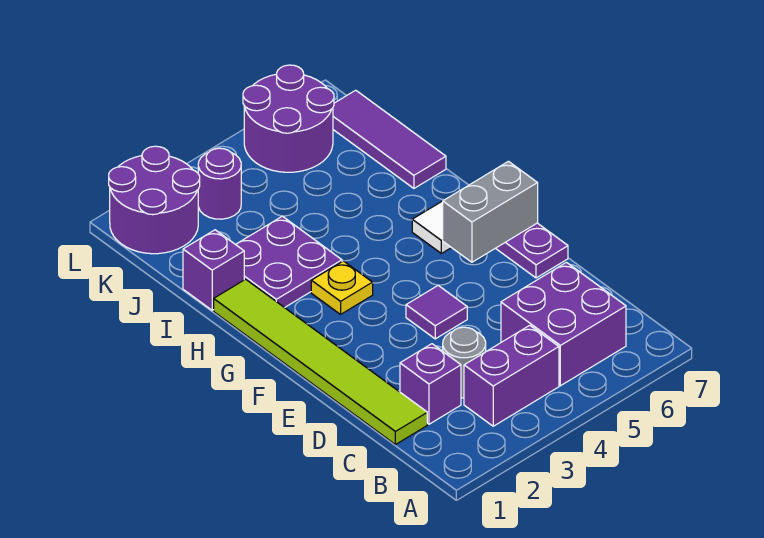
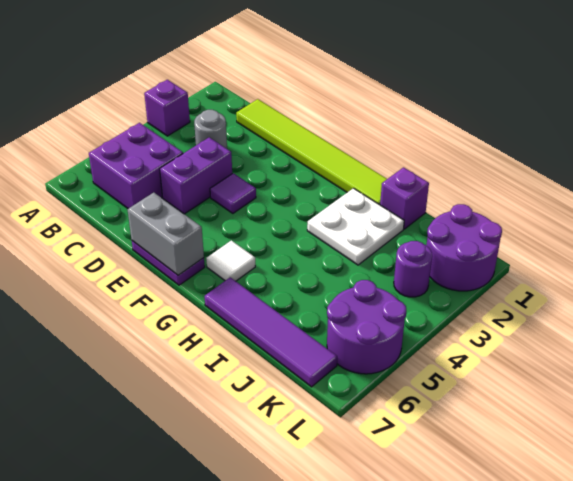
purple brick B3:B4 level 1 -> purple brick D4:D5 level 1
purple brick C2 level 1 -> purple brick A3 level 1
grey brick F6:F7 level 2 -> grey brick E7:F7 level 2
yellow plate G3 level 1 -> none
purple plate H2:I3 level 1 -> white plate H2:I3 level 1
purple tile I7:K7 level 1 -> purple tile H7:K7 level 1

